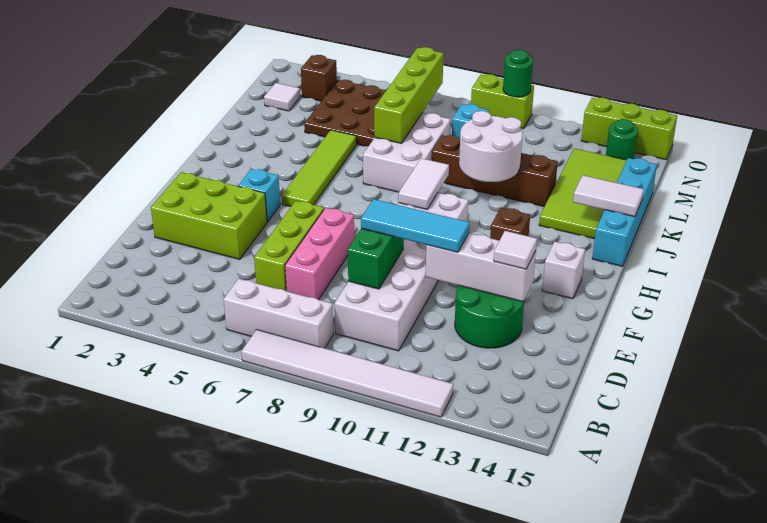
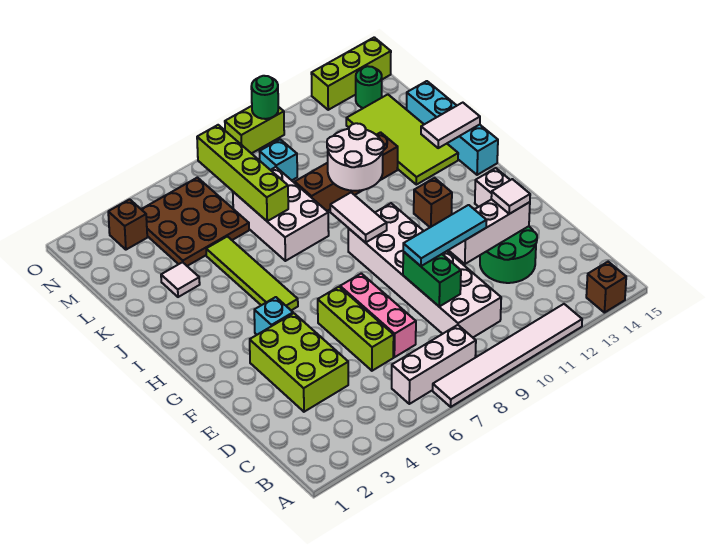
none -> brown brick A14 level 1
lime brick E2:F4 level 1 -> lime brick D3:F4 level 1
white tile M2 level 1 -> white tile K3 level 1

